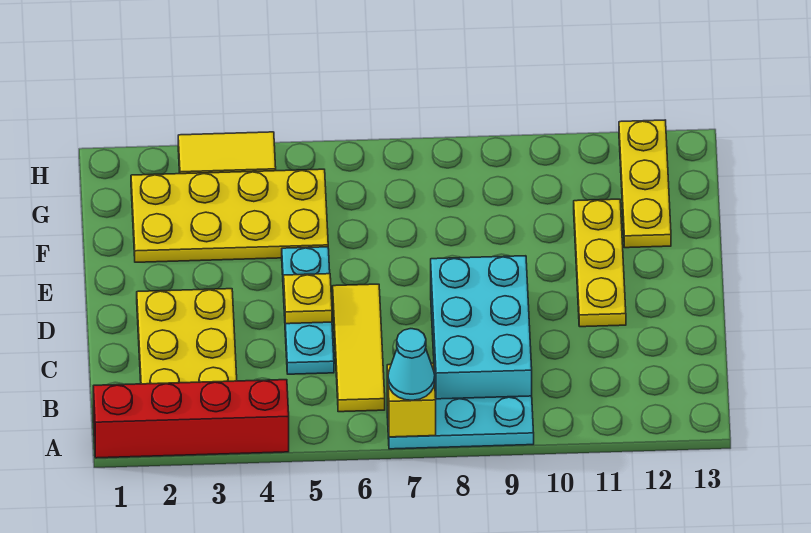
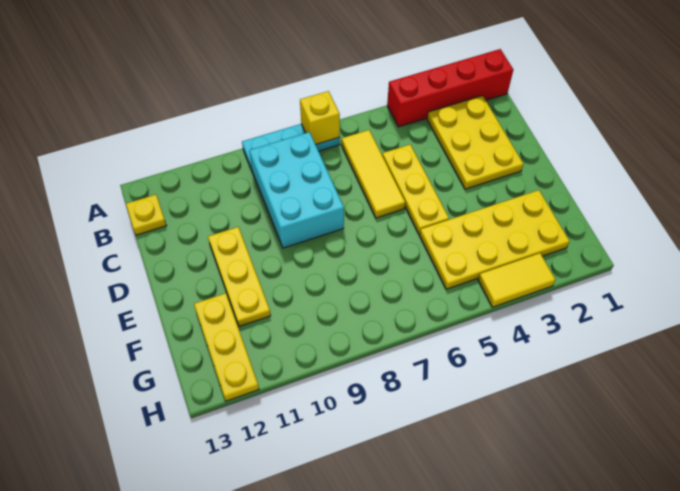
cyan cone A7 level 3 -> none
cyan plate C5:E5 level 1 -> yellow plate C5:E5 level 1
yellow plate D5 level 2 -> yellow plate B13 level 1

